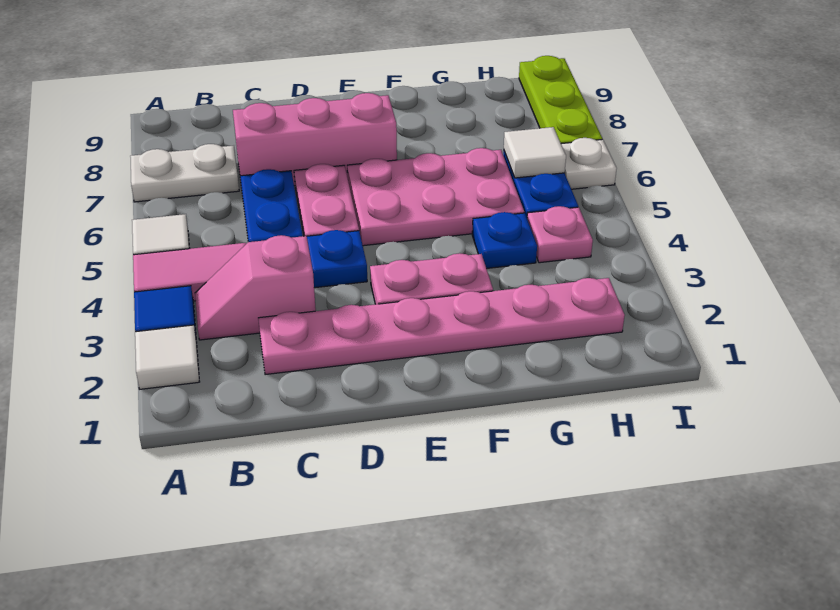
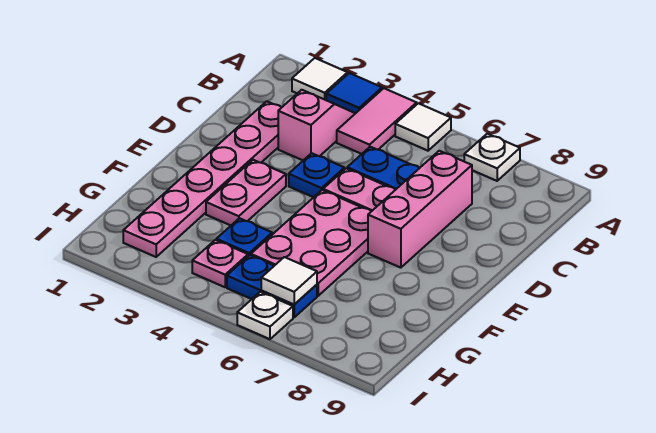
white plate A7:B7 level 1 -> white plate A7 level 1
lime plate I7:I9 level 1 -> none

